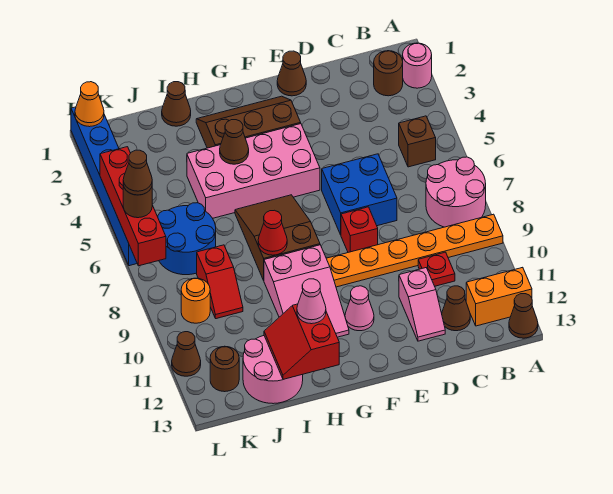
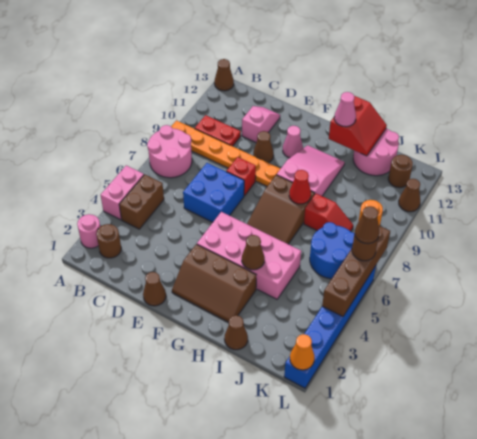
none -> pink brick A4:A5 level 1
orange brick A12:B12 level 1 -> none
brown brick B5 level 1 -> brown brick B4:B5 level 1
red plate C10 level 1 -> red plate B10:C10 level 1
brown cone C12 level 1 -> brown cone E10 level 1
red slope J8:J9 level 1 top 8 -> red slope I8:J8 level 1 top I
red brick L4:L7 level 2 -> brown brick L4:L7 level 2

